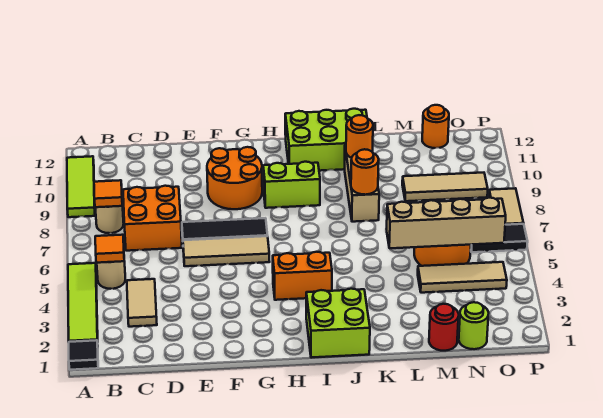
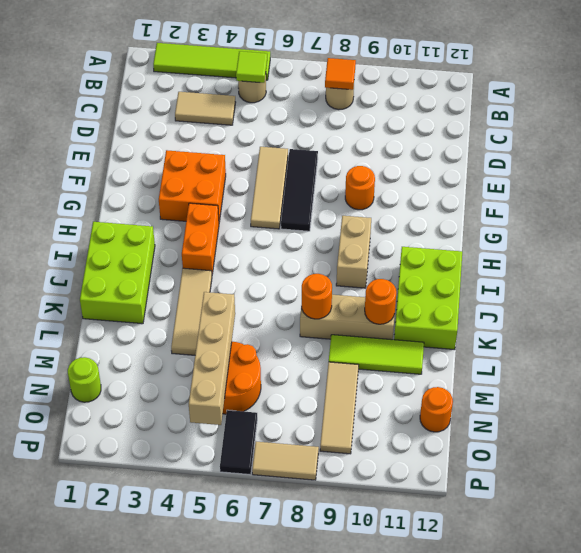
black tile A1 level 1 -> none
lime tile A9:A11 level 1 -> lime tile L9:L11 level 1
orange tile B5 level 2 -> lime tile B5 level 2
orange brick C7:D8 level 1 -> orange brick F3:G4 level 1
orange round brick F9:G10 level 1 -> orange round brick F9 level 1
lime brick H9:I9 level 1 -> tan brick H9:I9 level 1
lime brick I1:J2 level 1 -> lime brick I1:K2 level 1
red round brick M1 level 1 -> none
tan tile M4:O4 level 1 -> tan tile J4:L4 level 1

